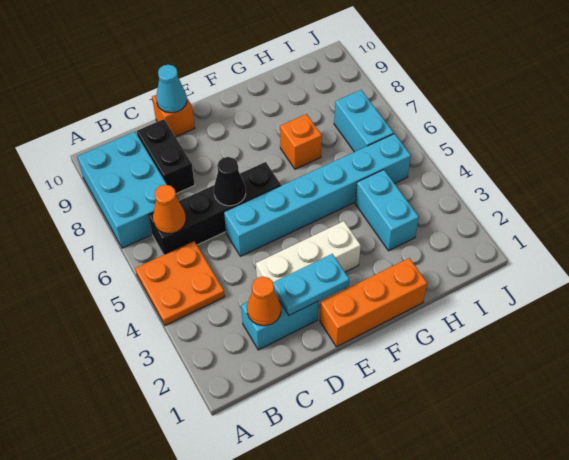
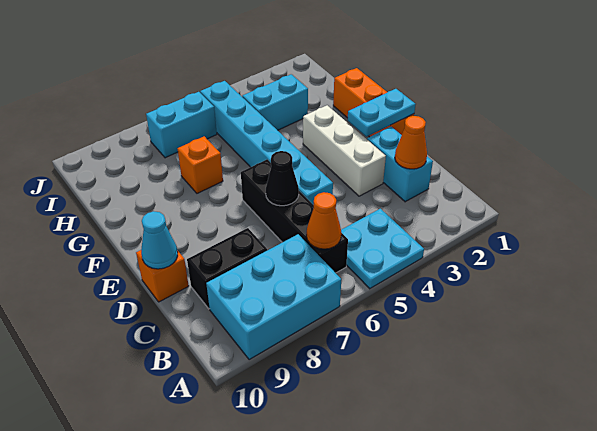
orange plate A4:B5 level 1 -> cyan plate A4:B5 level 1
cyan plate D2:E2 level 2 -> cyan plate E1:E2 level 2

